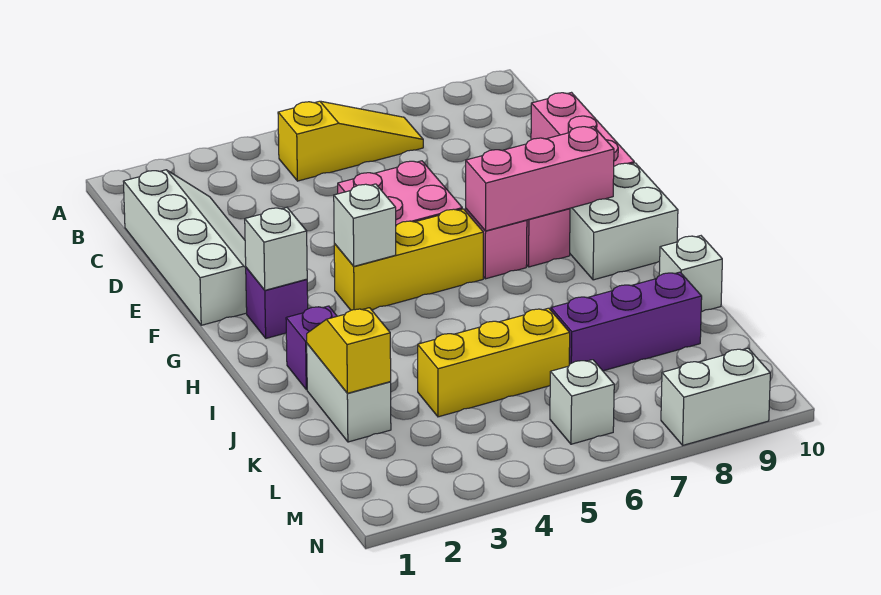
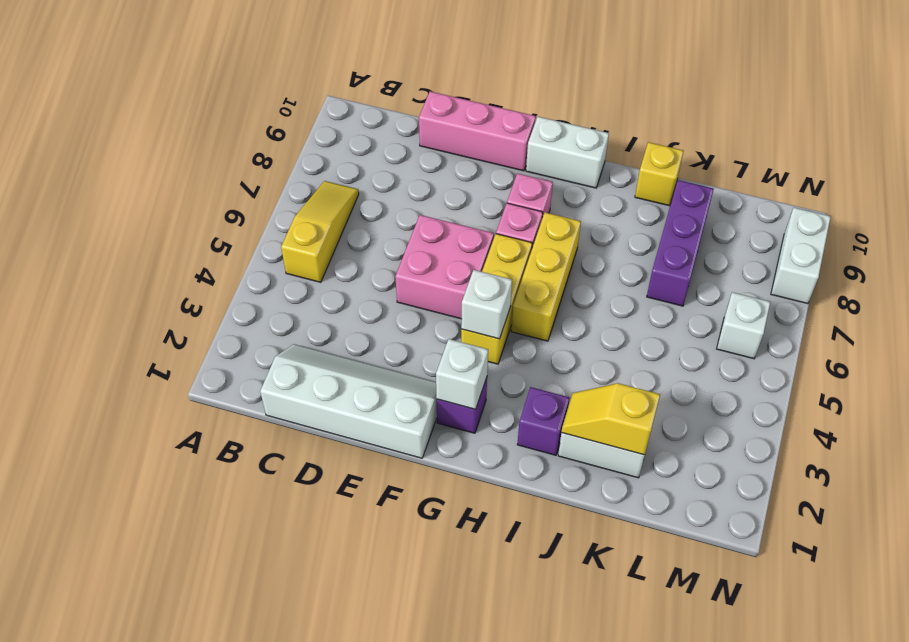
pink brick G7:G9 level 2 -> none
white brick G9:H10 level 1 -> white brick G10:H10 level 1
white brick J10 level 1 -> yellow brick J10 level 1
yellow brick K4:K6 level 1 -> yellow brick H5:H7 level 1

